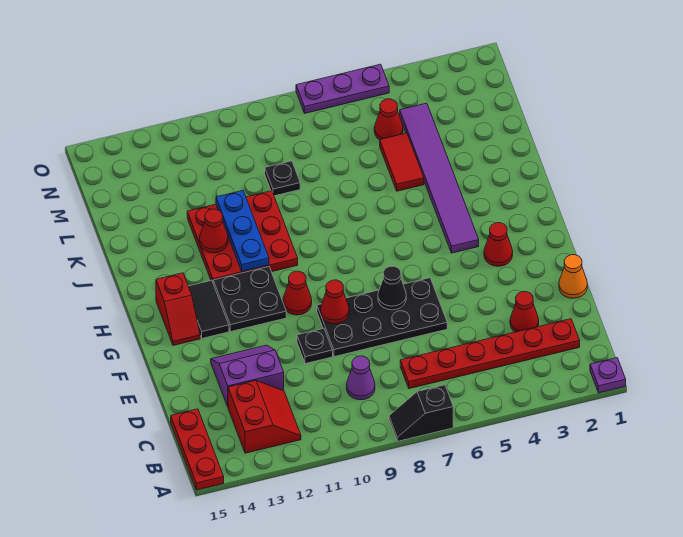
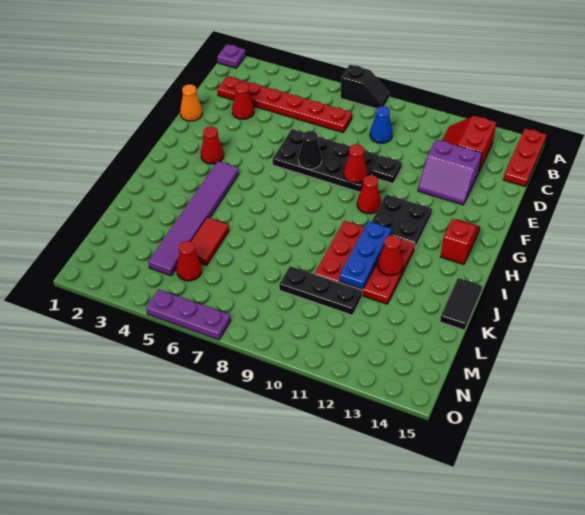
purple cone C9 level 1 -> blue cone C9 level 1
black tile G13:H13 level 1 -> black tile J15:K15 level 1
black plate L9 level 1 -> black plate L9:L11 level 1

